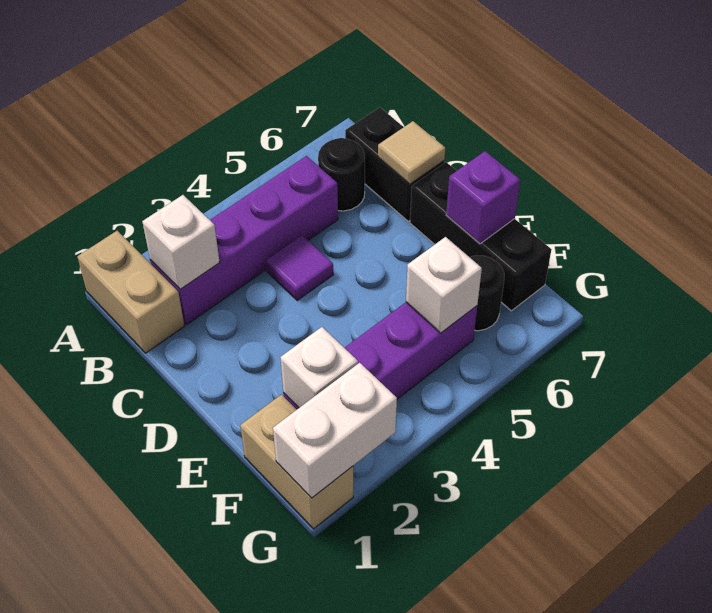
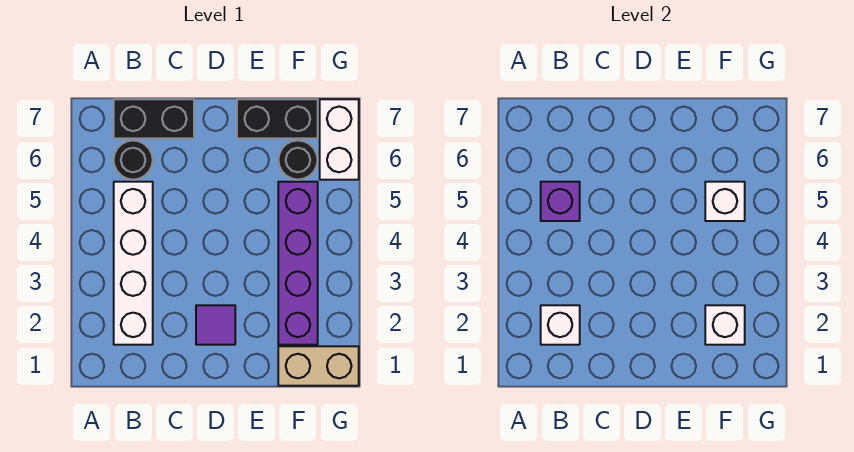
tan brick A1:B1 level 1 -> none
purple brick B2:B5 level 1 -> white brick B2:B5 level 1
purple tile C4 level 1 -> purple tile D2 level 1
tan tile C7 level 2 -> none
black brick D7:F7 level 1 -> black brick E7:F7 level 1
purple brick E7 level 2 -> purple brick B5 level 2
white brick G1:G2 level 2 -> white brick G6:G7 level 1

